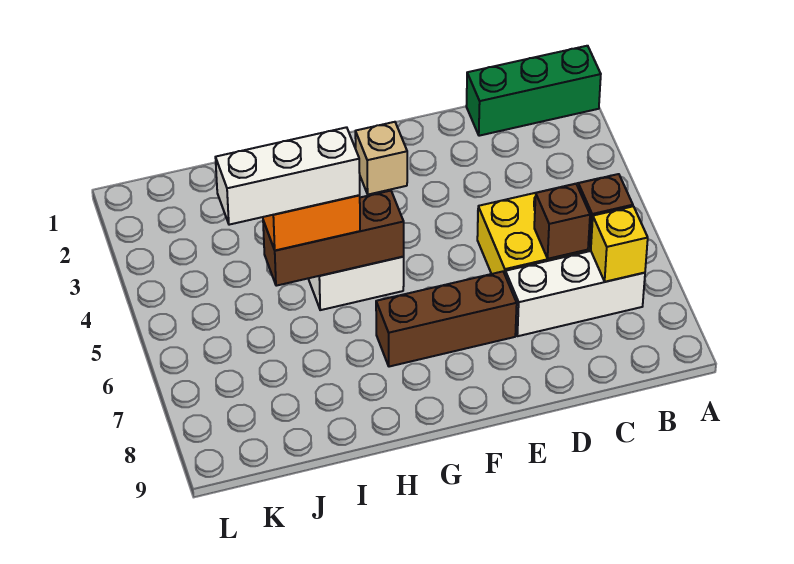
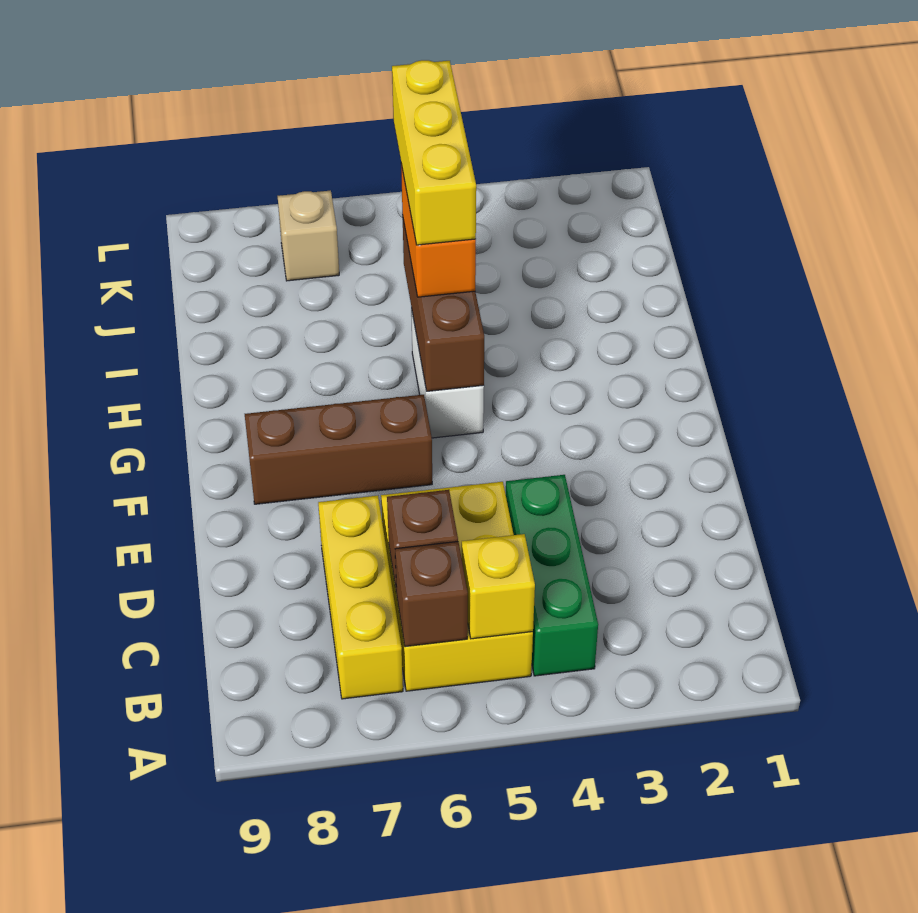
green brick A1:C1 level 1 -> green brick B4:D4 level 1
white brick B7:D7 level 1 -> yellow brick B7:D7 level 1
yellow brick B7 level 2 -> yellow brick B5 level 2
brown brick E7:G7 level 1 -> brown brick F6:F8 level 1
tan brick F2 level 1 -> tan brick K7 level 1
white brick H5:J5 level 4 -> yellow brick H5:J5 level 4

